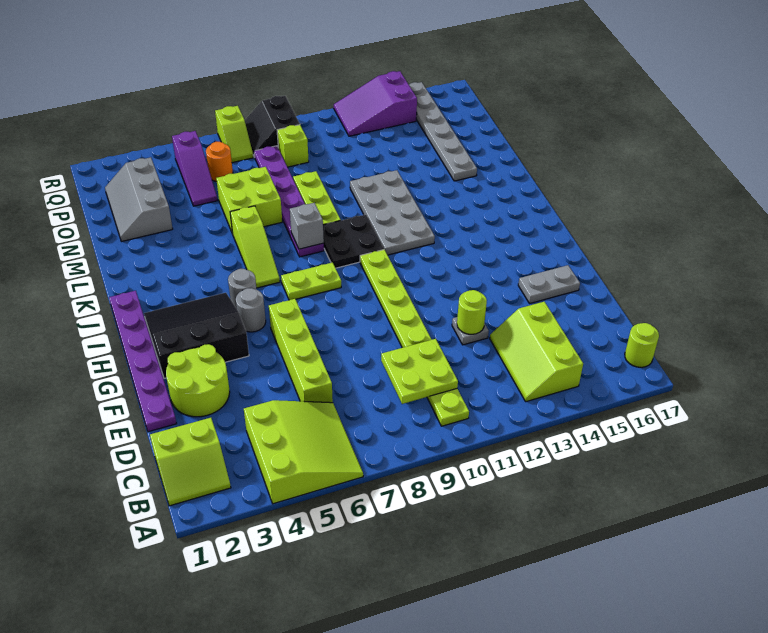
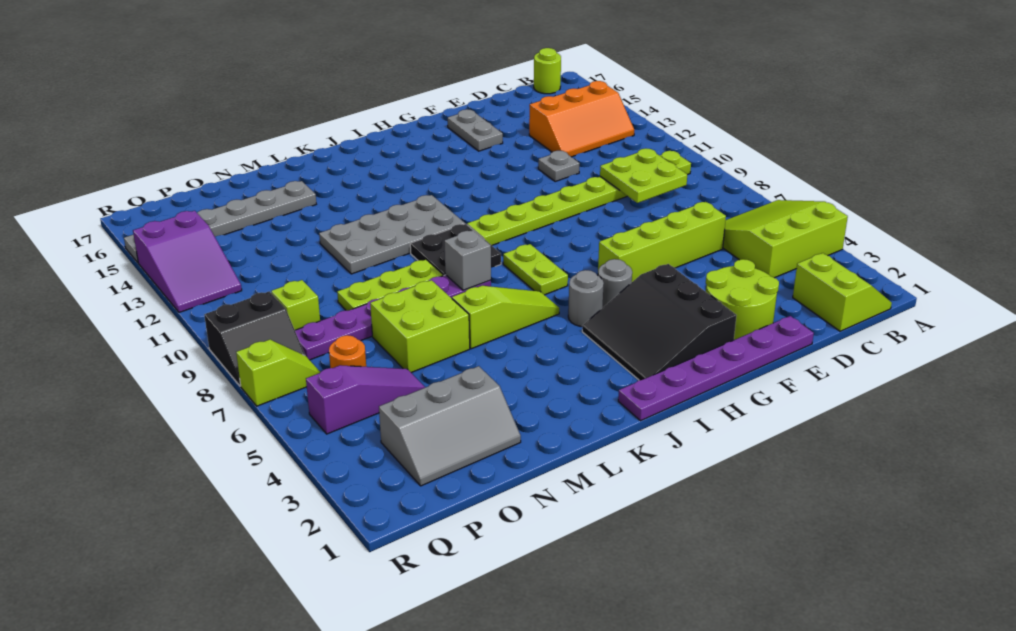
lime slope B13:D14 level 1 top 14 -> orange slope B13:D14 level 1 top 14
lime round brick E12 level 2 -> none

